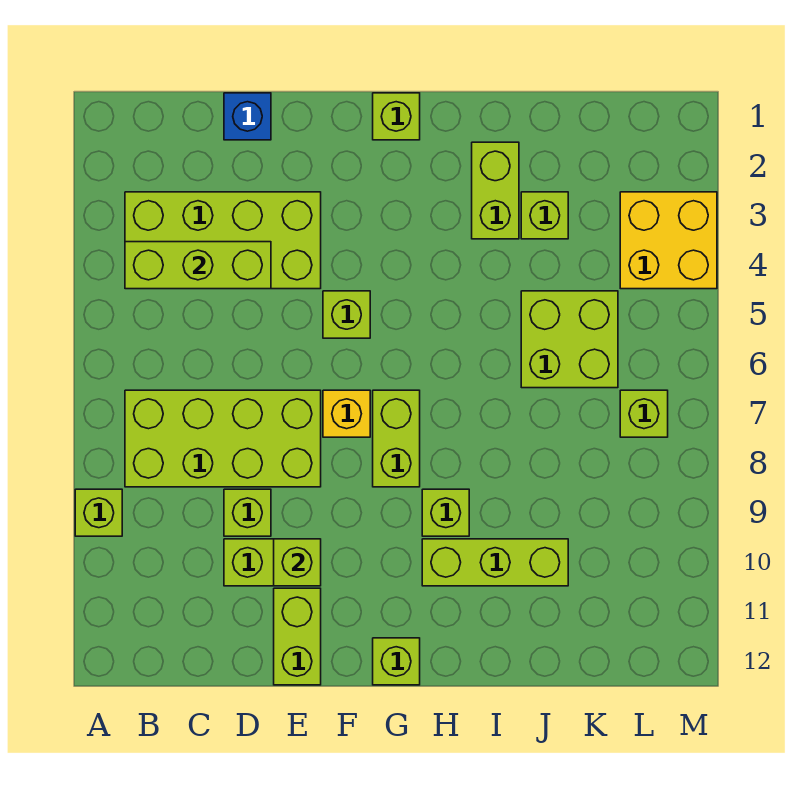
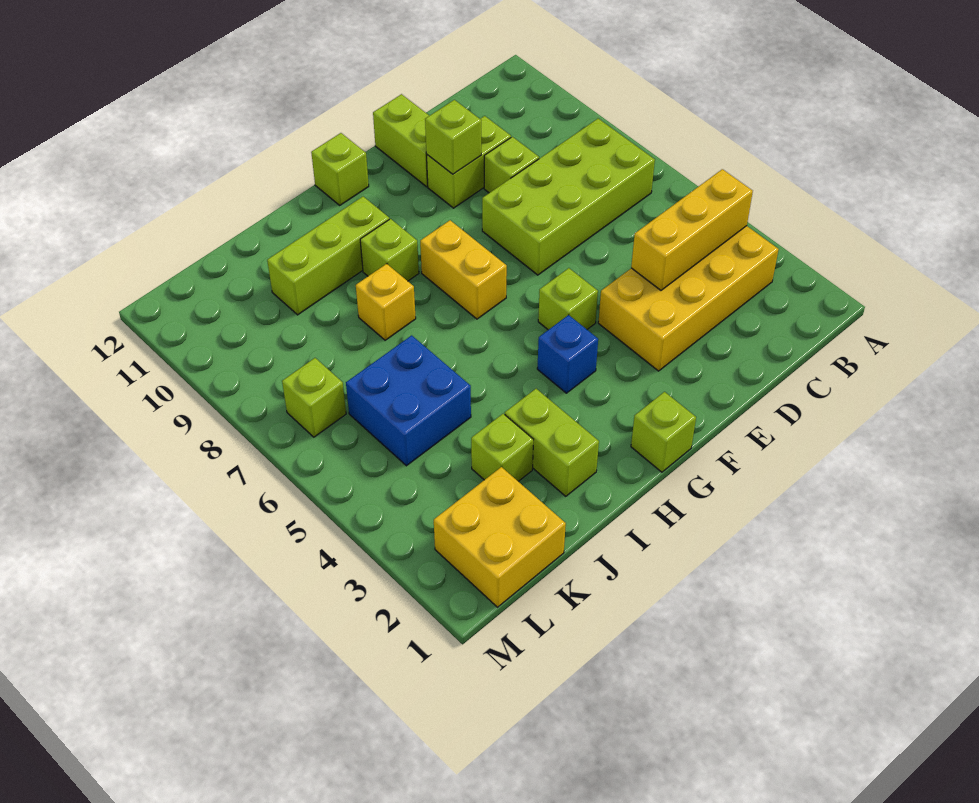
lime brick A9 level 1 -> none
lime brick B3:E4 level 1 -> yellow brick B3:E4 level 1
lime brick B4:D4 level 2 -> yellow brick B4:D4 level 2
blue brick D1 level 1 -> blue brick G4 level 1
yellow brick F7 level 1 -> yellow brick I8 level 1
lime brick G7:G8 level 1 -> yellow brick G7:G8 level 1
lime brick J5:K6 level 1 -> blue brick J5:K6 level 1
yellow brick L3:M4 level 1 -> yellow brick K1:L2 level 1

